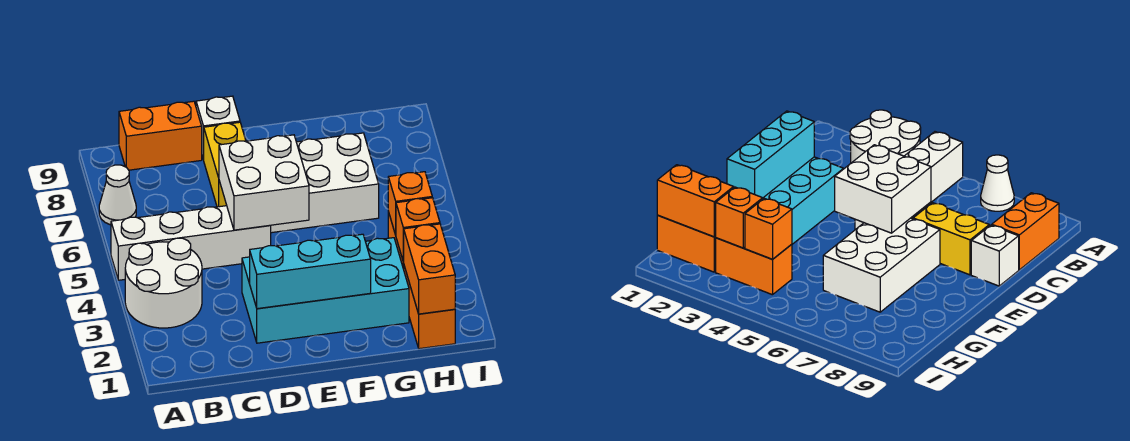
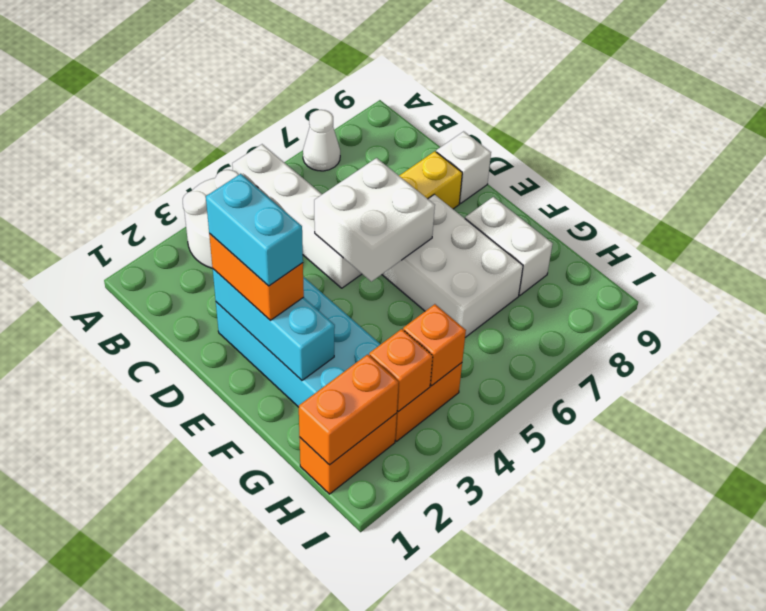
orange brick B9:C9 level 1 -> orange brick D2:E2 level 3
none -> cyan brick D2:E2 level 4
none -> white brick F8:G8 level 1

